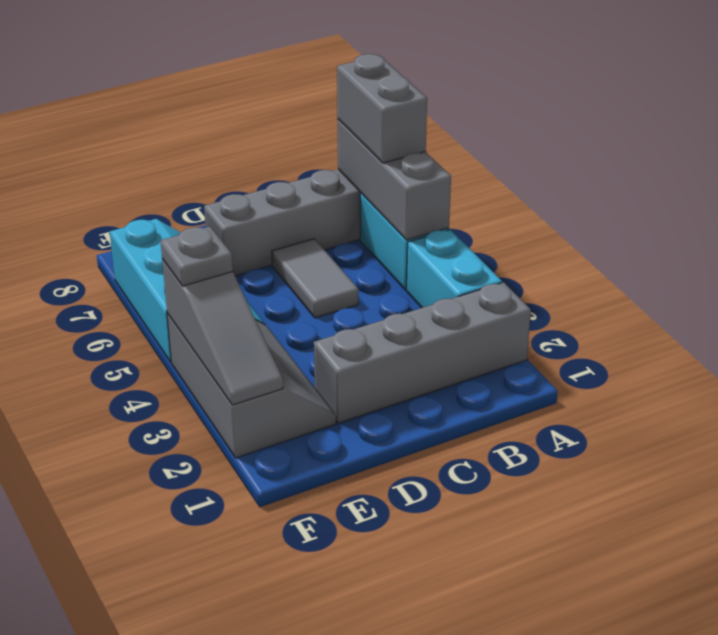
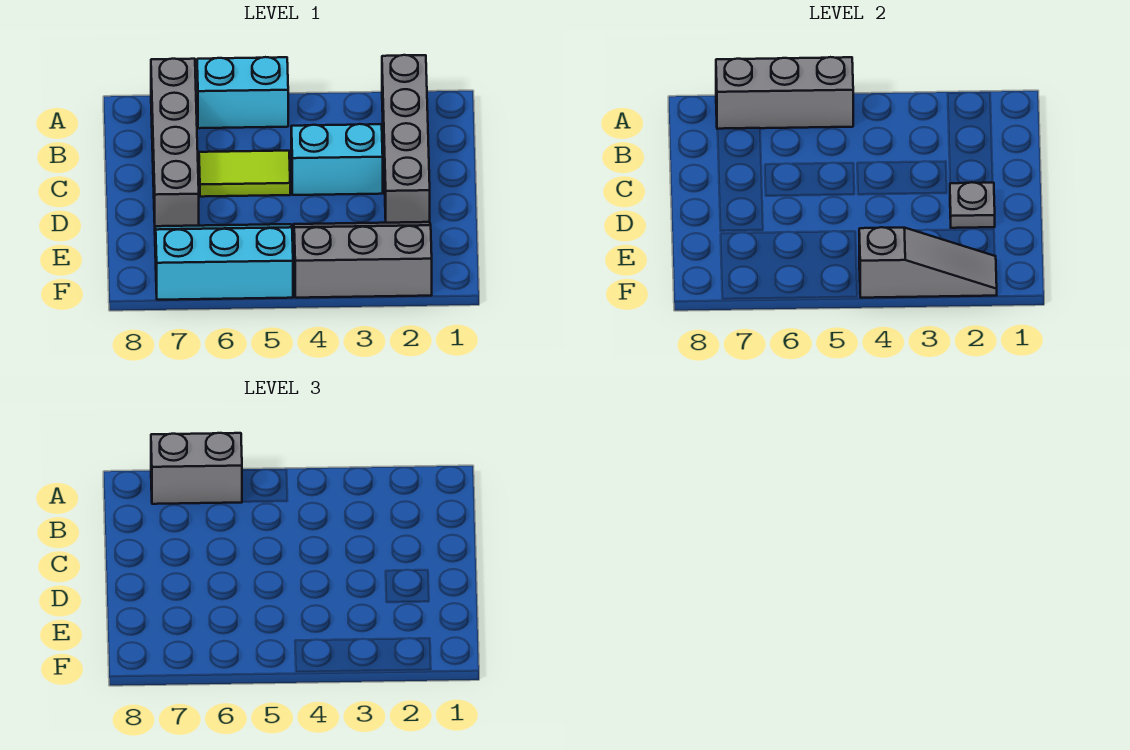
cyan brick A3:A4 level 1 -> cyan brick C3:C4 level 1
grey tile C5:C6 level 1 -> lime tile C5:C6 level 1
grey plate F4 level 3 -> grey plate D2 level 2

